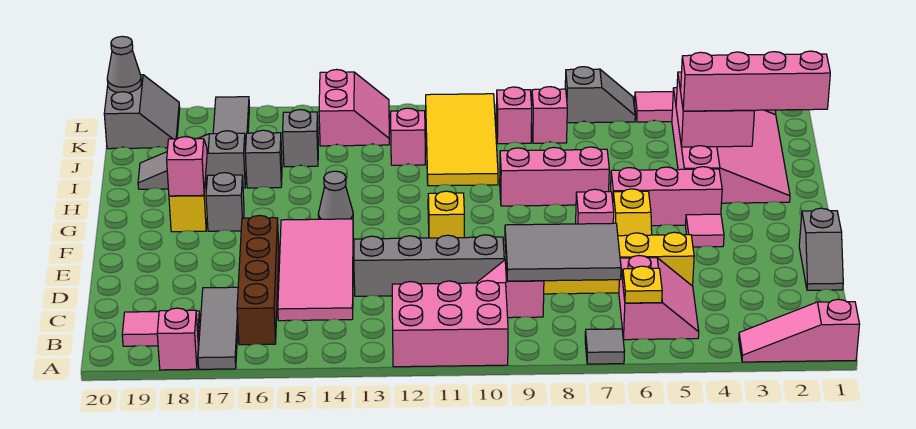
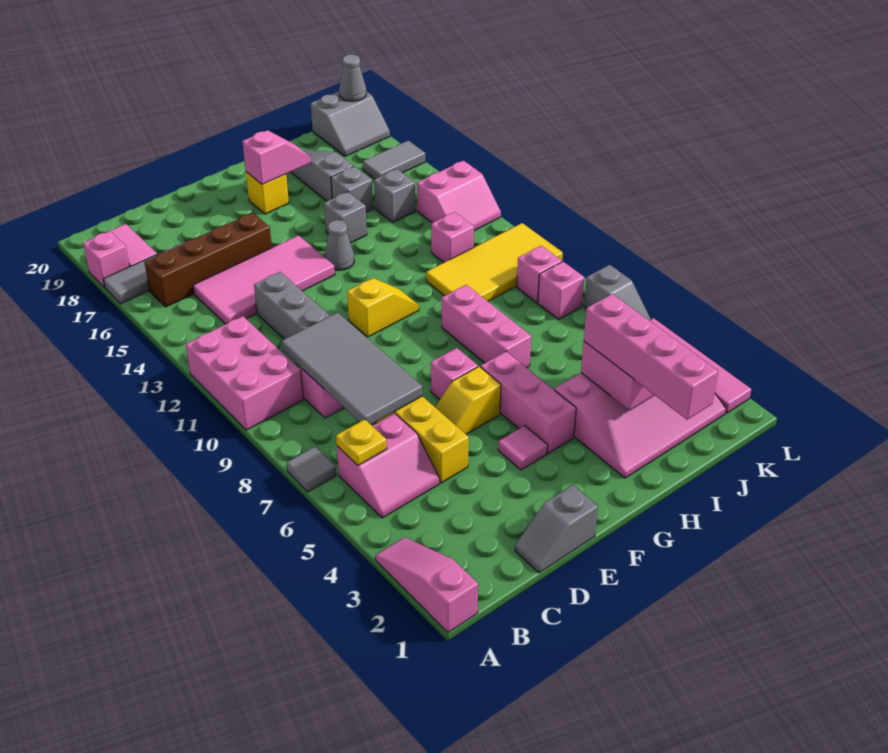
grey tile C7:D9 level 2 -> grey tile C7:D10 level 2
grey brick G17 level 1 -> grey brick H15 level 1

